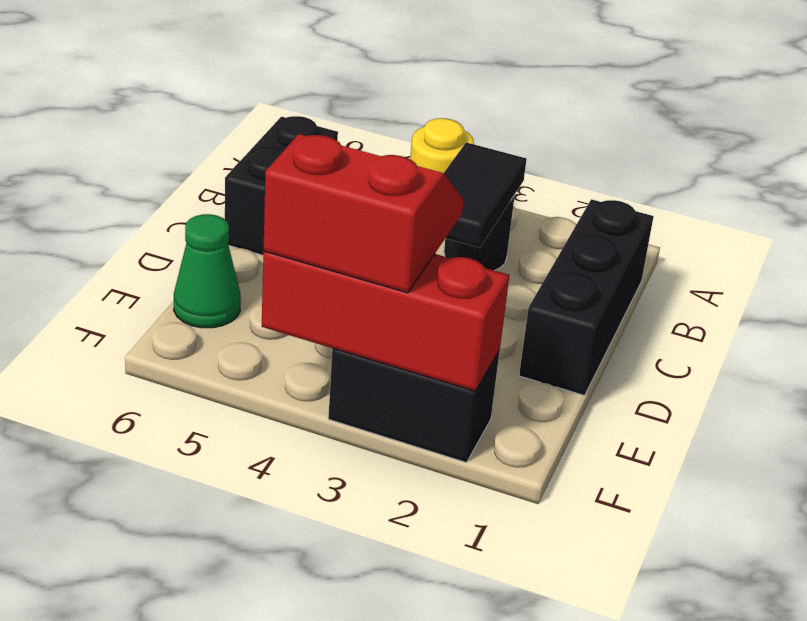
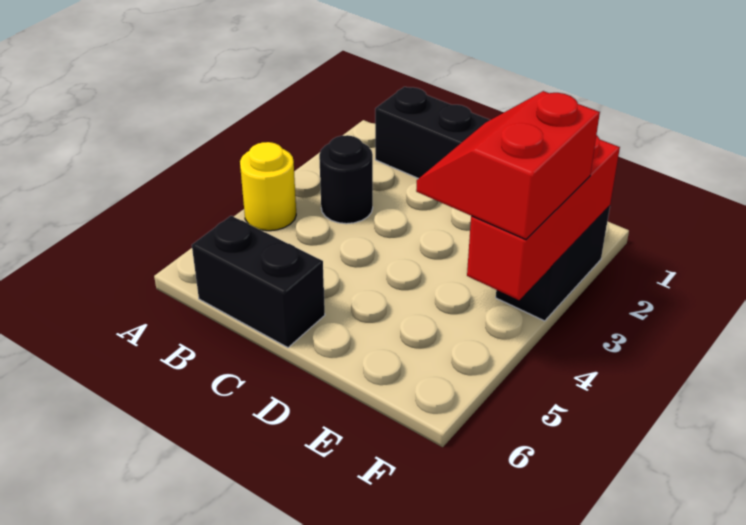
black tile B3:C3 level 2 -> none
green cone E6 level 1 -> none

